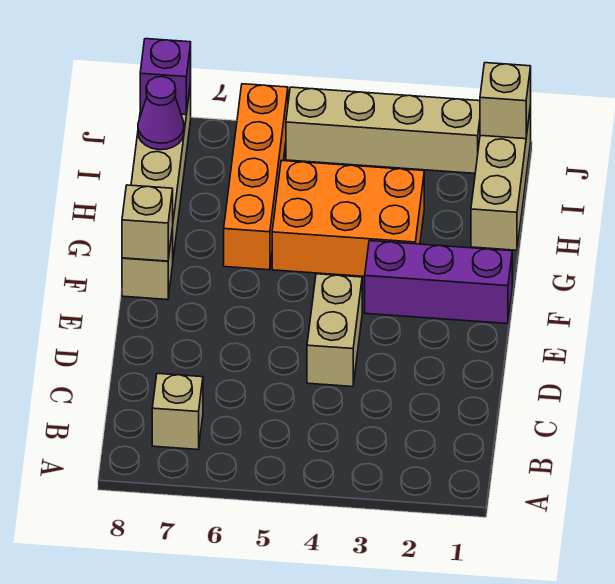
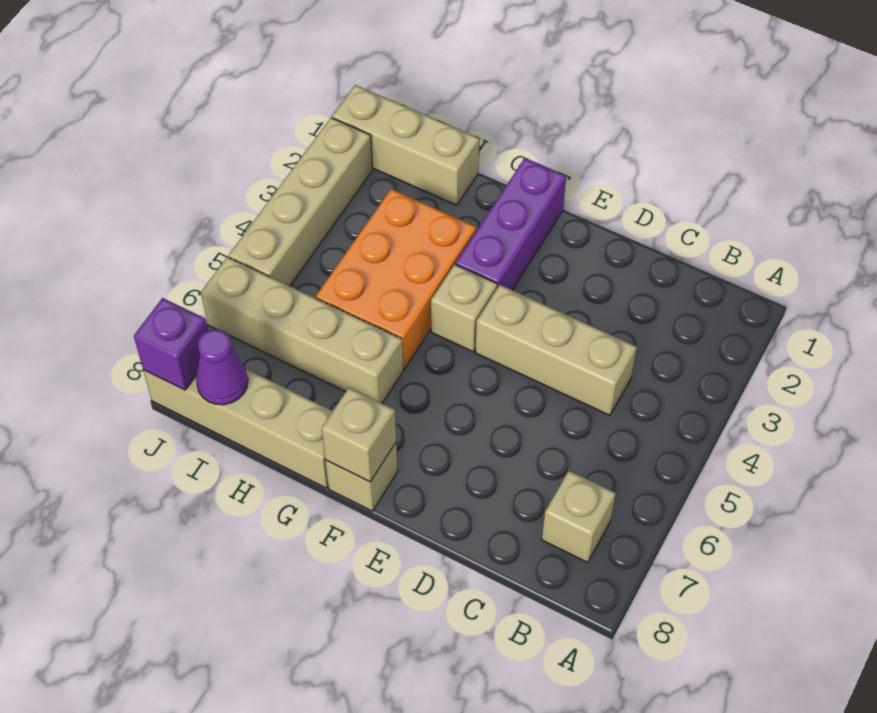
tan brick D4:E4 level 1 -> tan brick C4:E4 level 1
orange brick G6:J6 level 1 -> tan brick G6:J6 level 1
tan brick J1 level 2 -> tan brick F4 level 1

